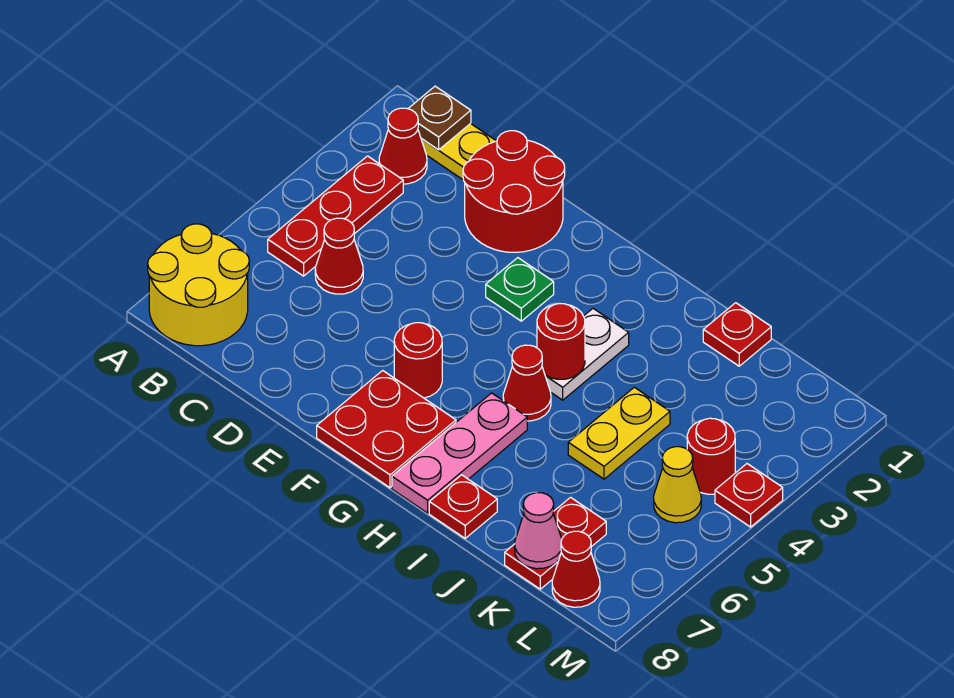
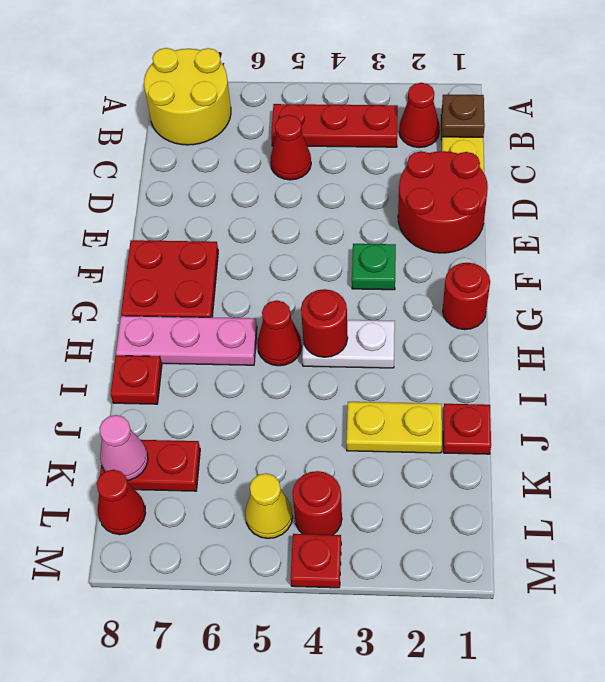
red round brick F6 level 1 -> red round brick G1 level 1
yellow plate J4:J5 level 1 -> yellow plate J2:J3 level 1

